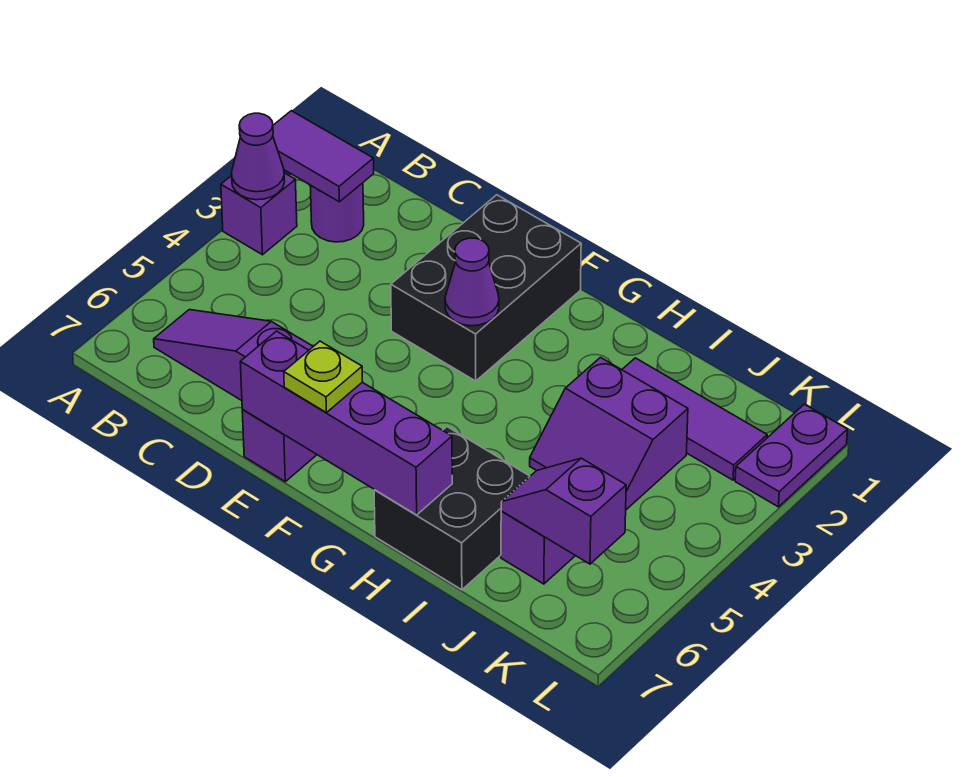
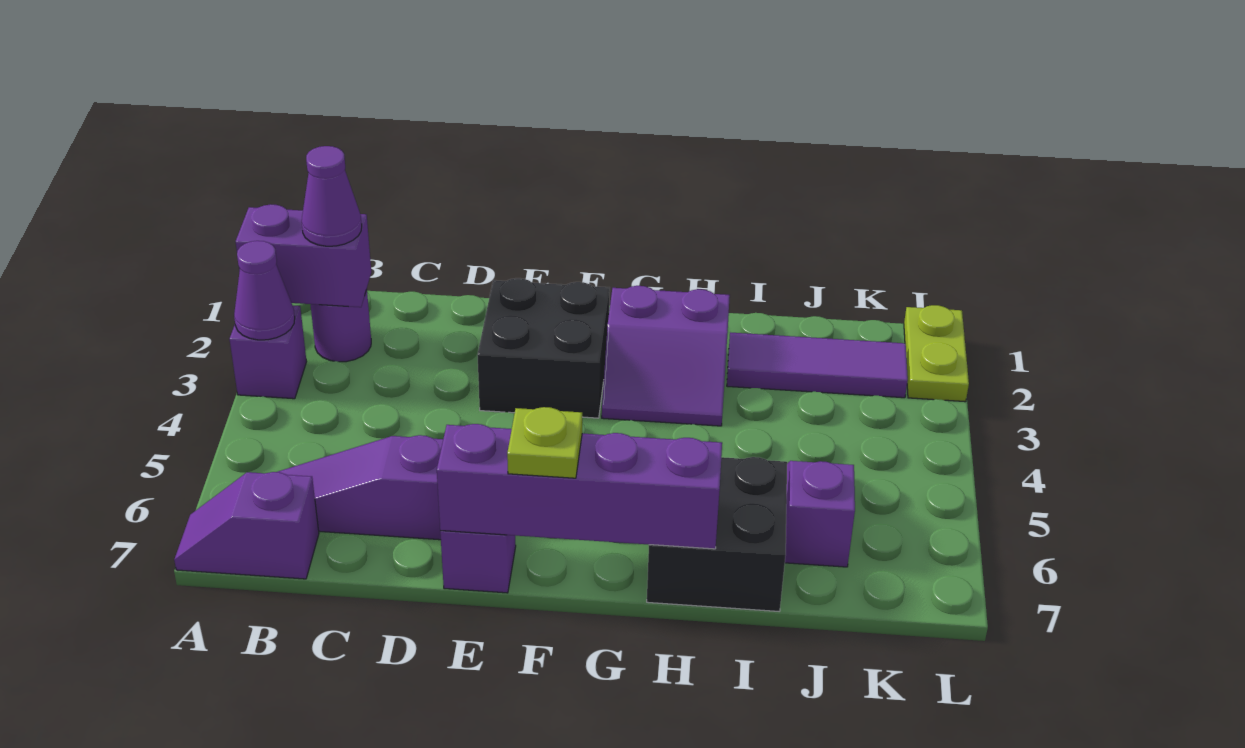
purple tile A2:B2 level 2 -> purple brick A2:B2 level 2
black brick E1:F3 level 1 -> black brick E2:F3 level 1
purple cone F3 level 2 -> purple cone B2 level 3
purple slope I3:J4 level 1 top 3 -> purple slope G2:H3 level 1 top 2
purple slope J6:K6 level 2 top K -> purple slope A7:B7 level 1 top B
purple plate L1:L2 level 1 -> lime plate L1:L2 level 1

